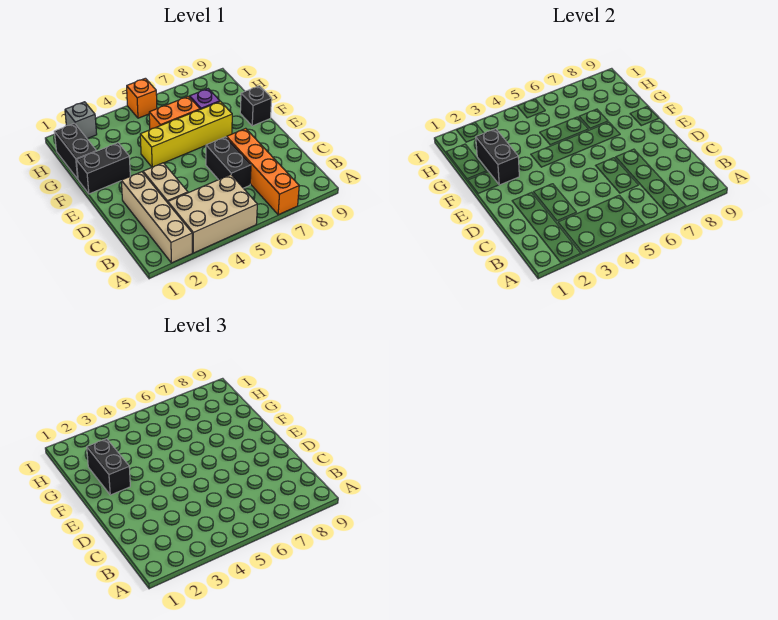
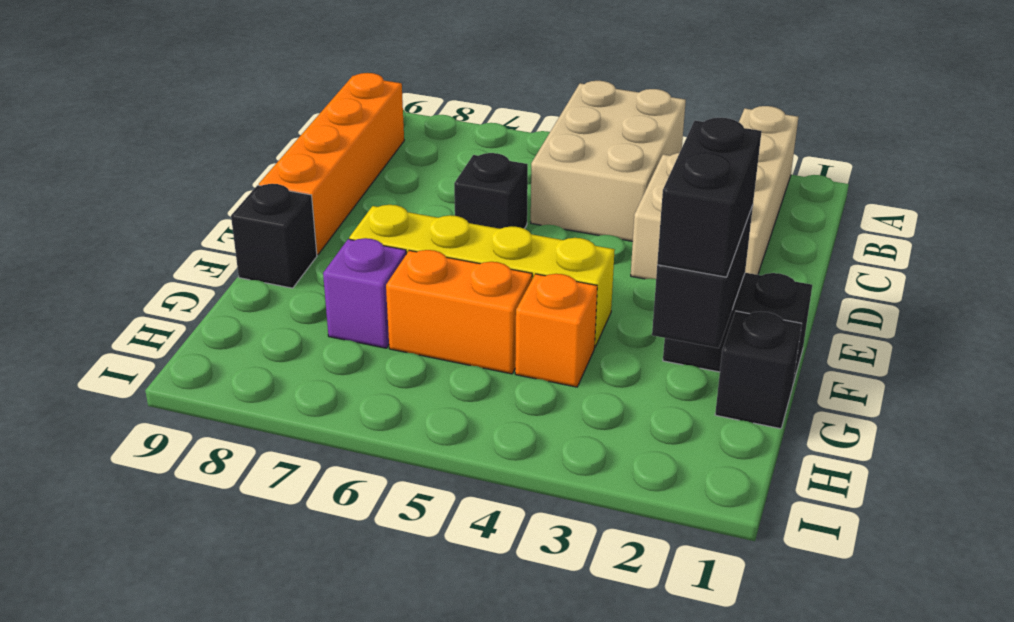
tan brick A3:B5 level 1 -> tan brick A4:C5 level 1
orange brick A7:D7 level 1 -> orange brick B9:E9 level 1
black brick C6:D6 level 1 -> black brick D6 level 1
black brick G1:H1 level 1 -> black brick G1 level 1
grey brick I2 level 1 -> none
orange brick I5 level 1 -> orange brick G4 level 1

